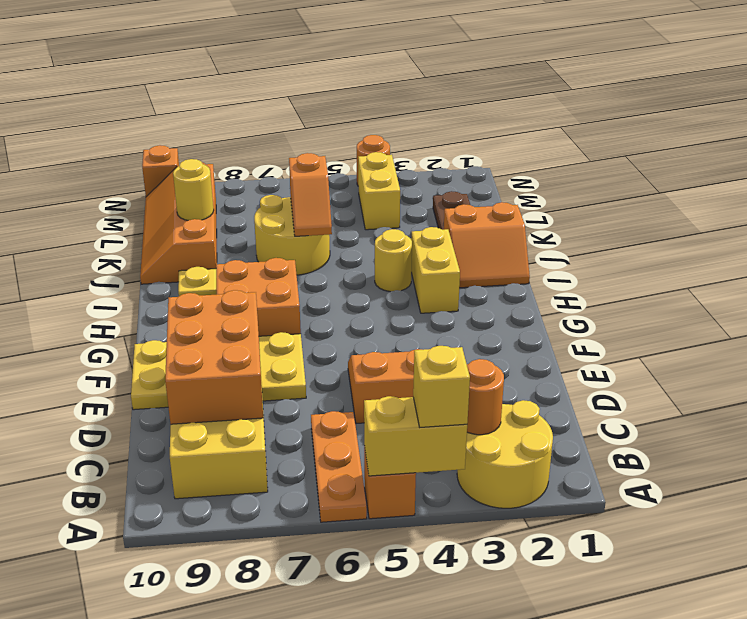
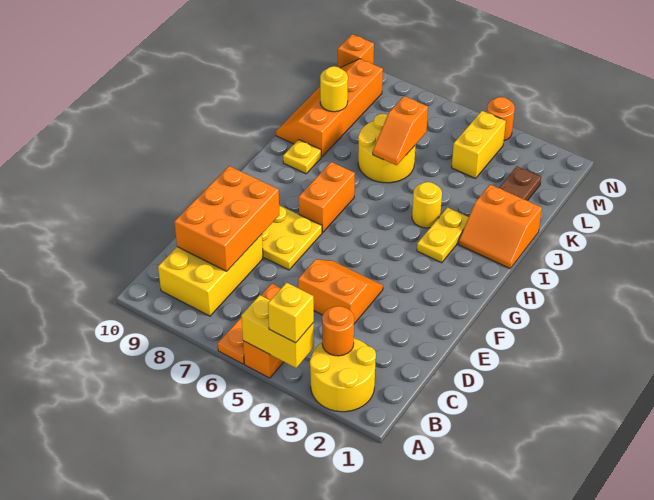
orange brick G7:H8 level 1 -> orange brick G7:H7 level 1
yellow brick H3:I3 level 1 -> yellow plate H3:I3 level 1

